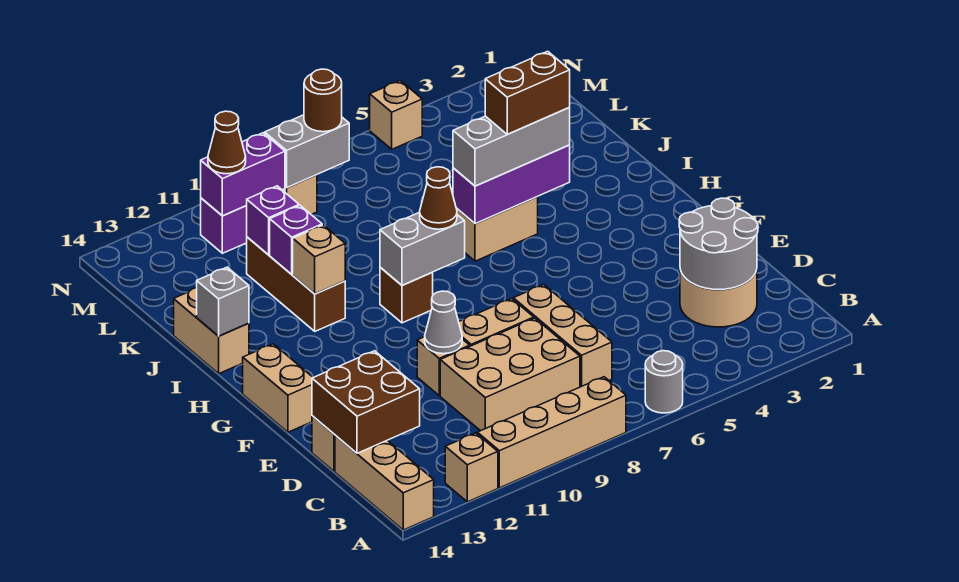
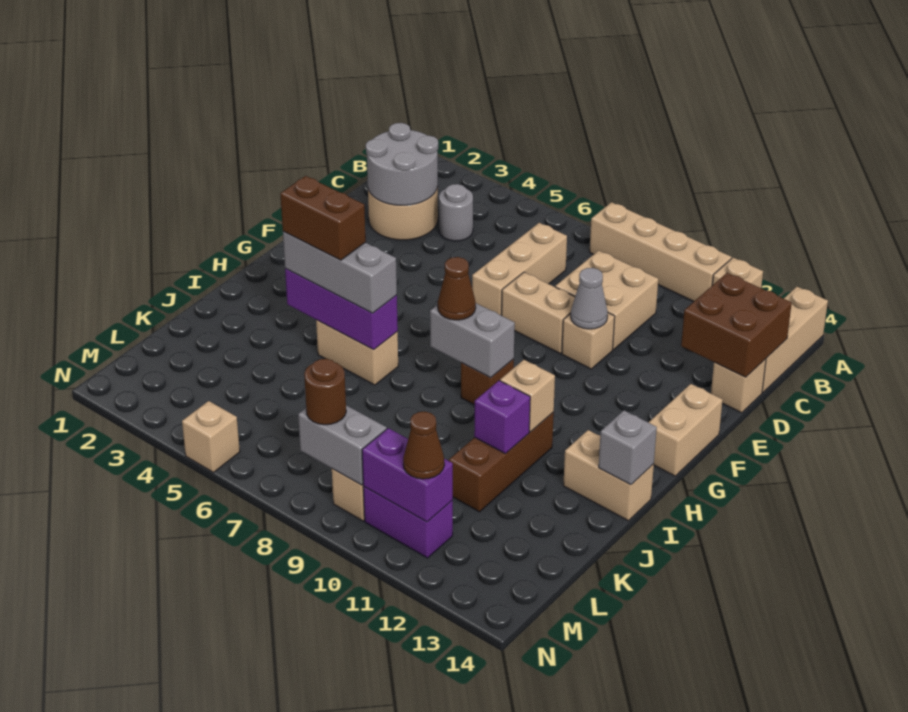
grey round brick A6 level 1 -> grey round brick C4 level 1
tan brick C8:D10 level 1 -> tan brick C9:D10 level 1
tan brick I14:J14 level 1 -> tan brick I13:I14 level 1
purple brick K11 level 2 -> none

